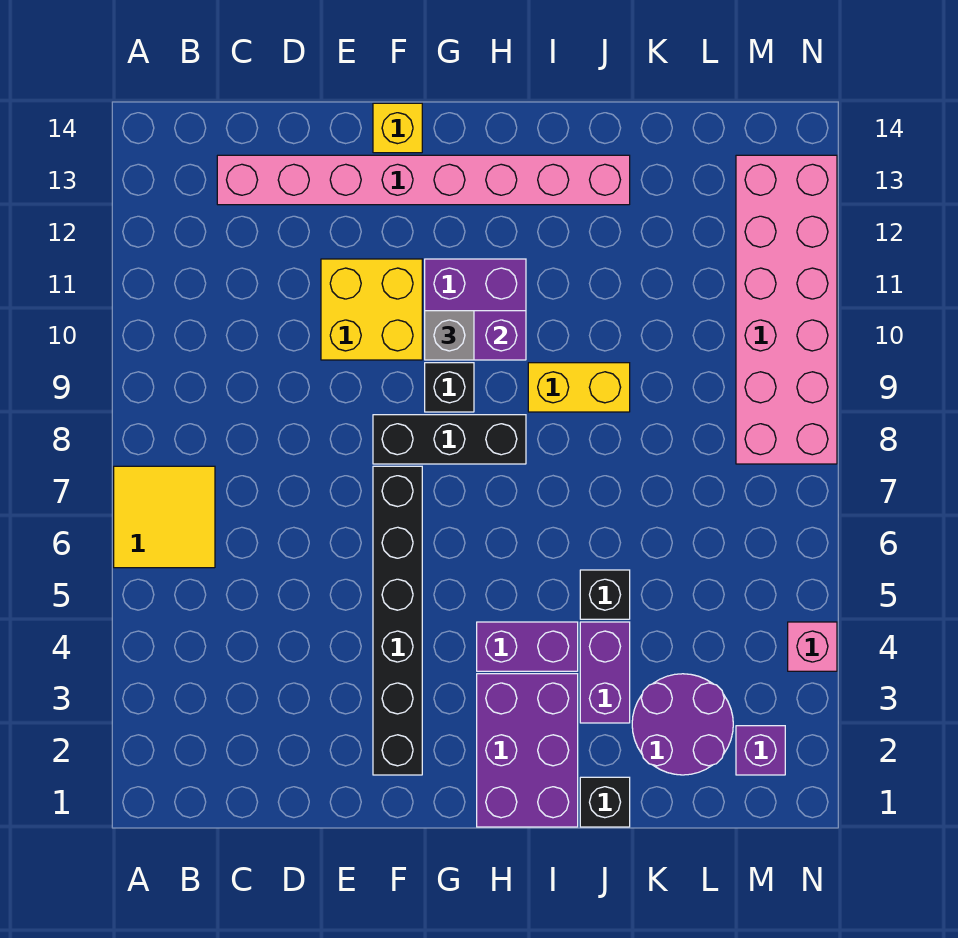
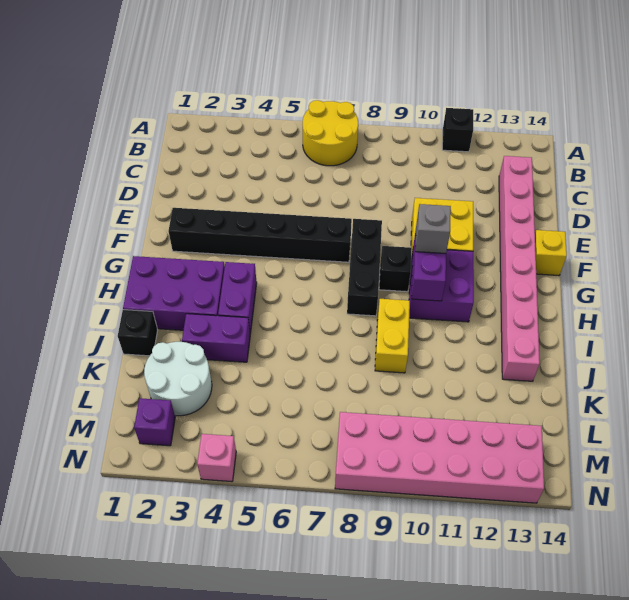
yellow tile A6:B7 level 1 -> yellow round brick A6:B7 level 1
black brick J5 level 1 -> black brick A11 level 1
purple round brick K2:L3 level 1 -> white round brick K2:L3 level 1

